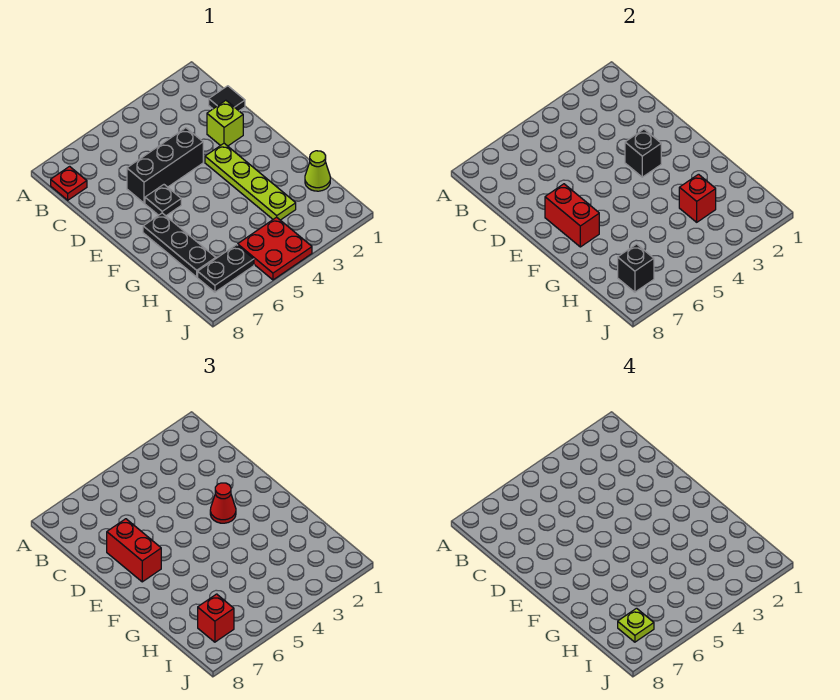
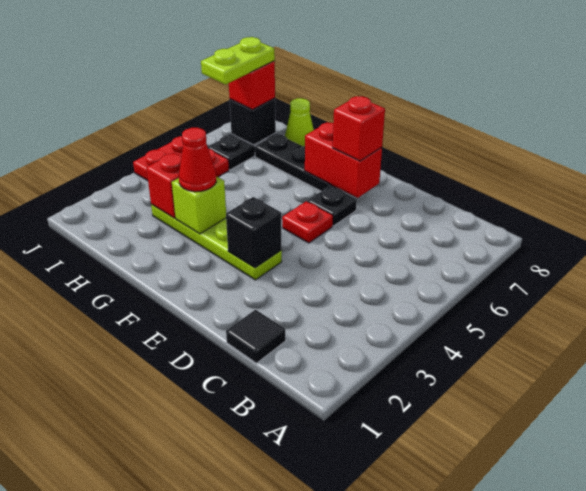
red plate B8 level 1 -> red plate E5 level 1
lime brick D2 level 1 -> lime brick G3 level 2
black brick D4:D6 level 1 -> none
red brick D7:E7 level 3 -> red brick E7 level 3
red cone E3 level 3 -> red cone G3 level 3
lime cone H1 level 1 -> lime cone H8 level 1
lime plate I7 level 4 -> lime plate I6:I7 level 4

